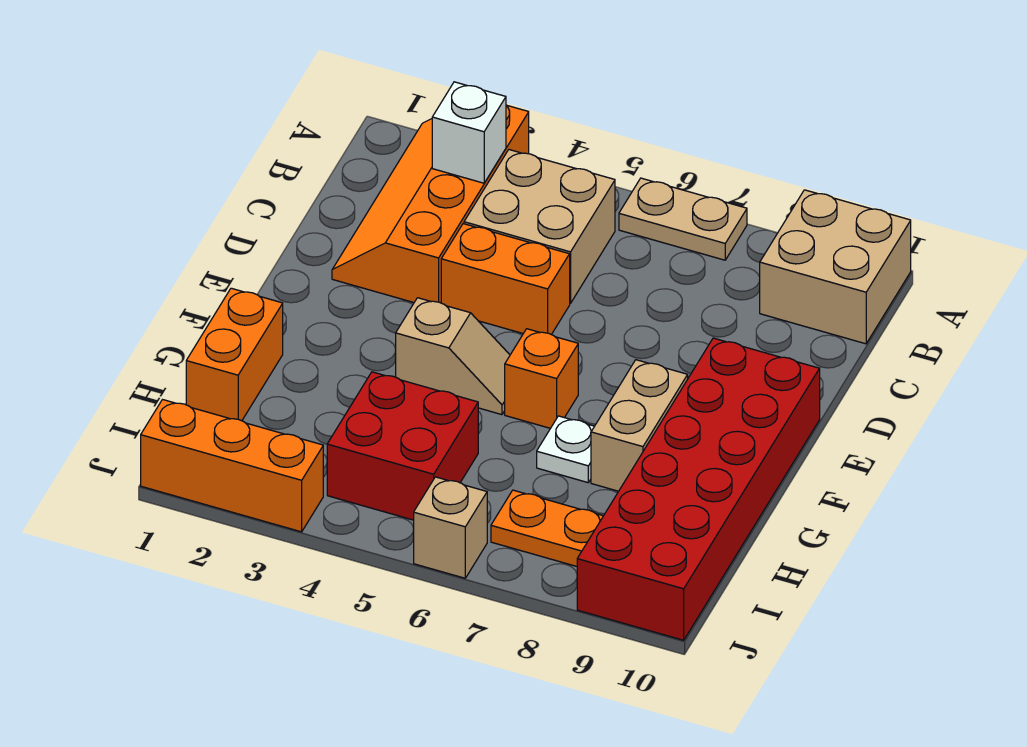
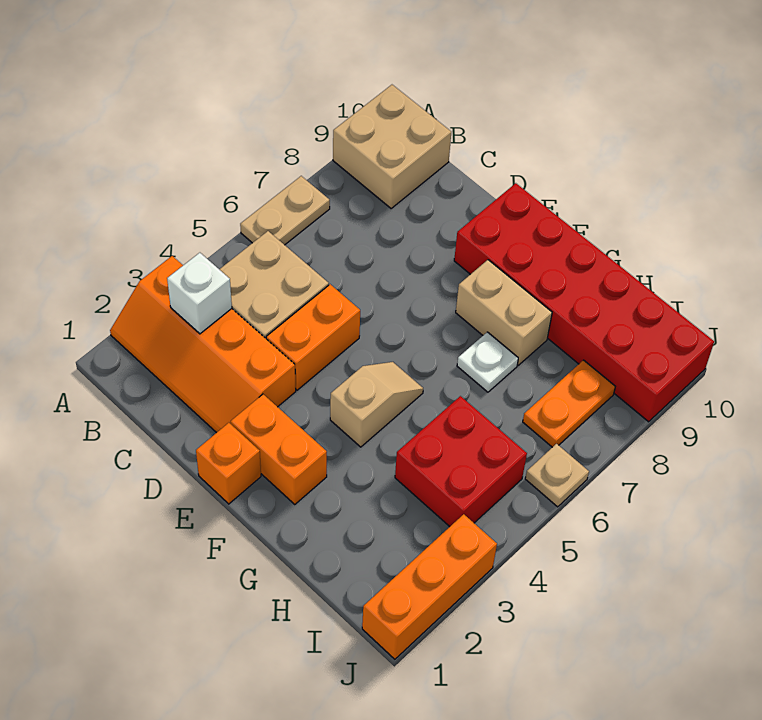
orange brick F6 level 1 -> orange brick E1 level 1
orange brick G1:H1 level 1 -> orange brick E2:F2 level 1
tan brick J6 level 1 -> tan plate J6 level 1

